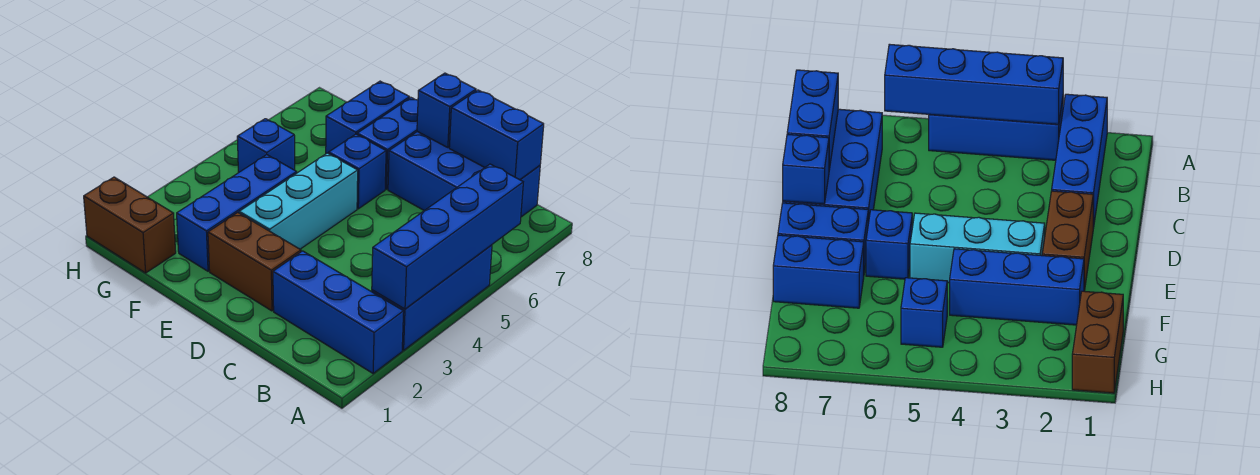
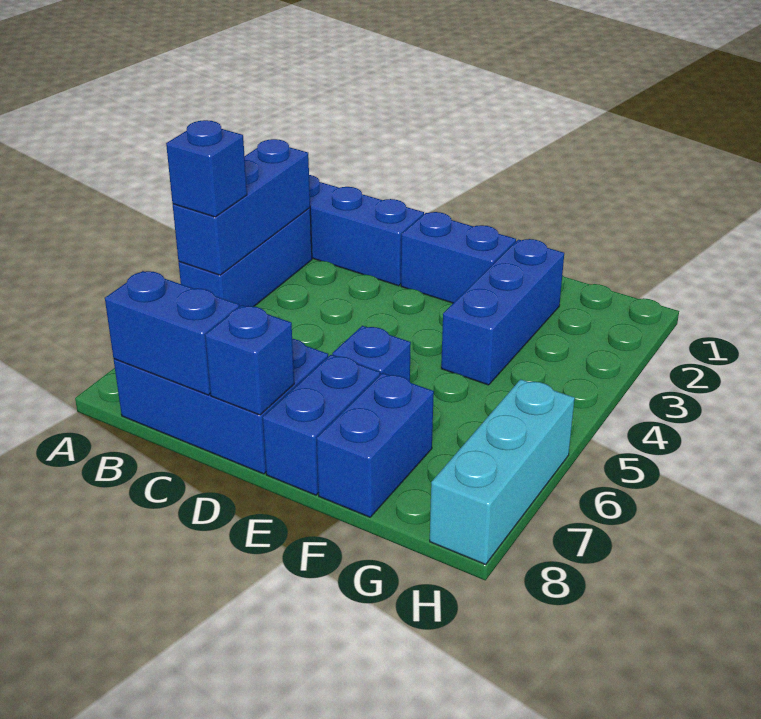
blue brick A3:A6 level 2 -> blue brick A3:A5 level 2
brown brick D2:E2 level 1 -> blue brick D2:E2 level 1
cyan brick E3:E5 level 1 -> cyan brick H6:H8 level 1
brown brick G1:H1 level 1 -> none
blue brick G5 level 1 -> blue brick A5 level 3

